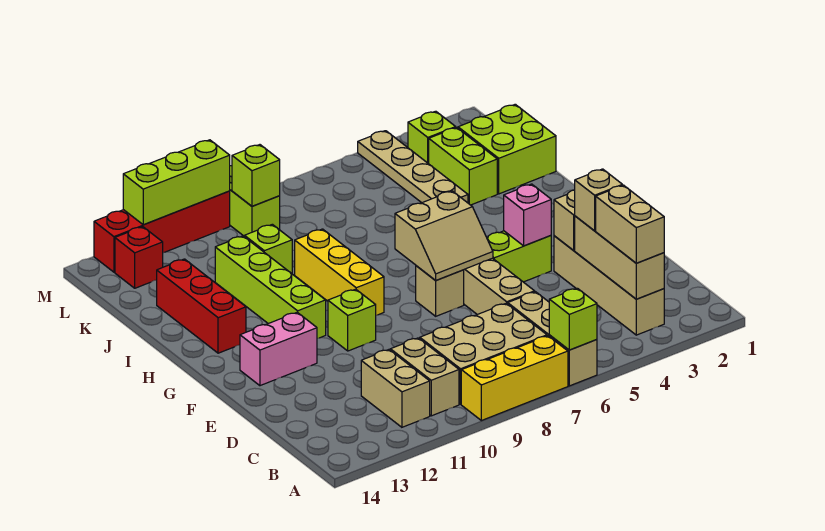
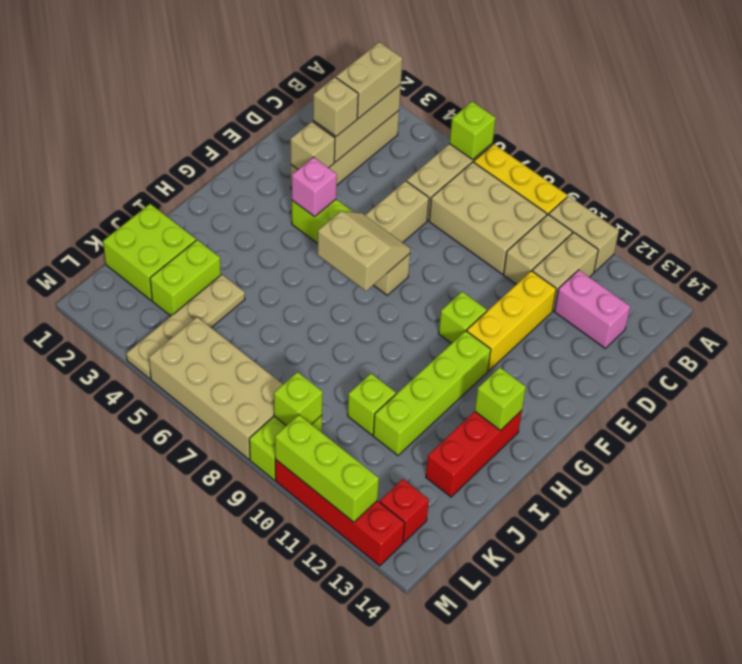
none -> tan brick A10:A11 level 1
pink brick F12:F13 level 1 -> pink brick C12:C13 level 1
yellow brick G9:I9 level 1 -> yellow brick D11:F11 level 1
lime brick L3 level 1 -> lime brick H13 level 2
none -> tan brick L5:M8 level 1

